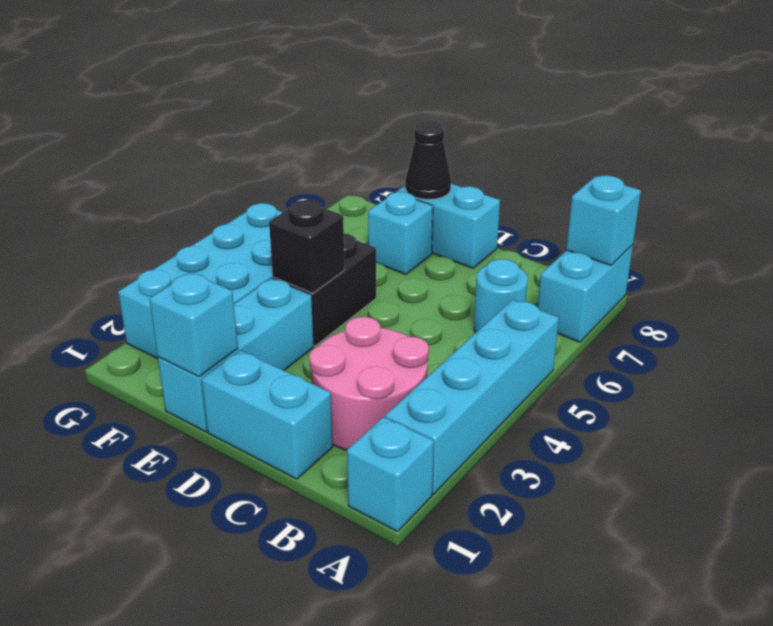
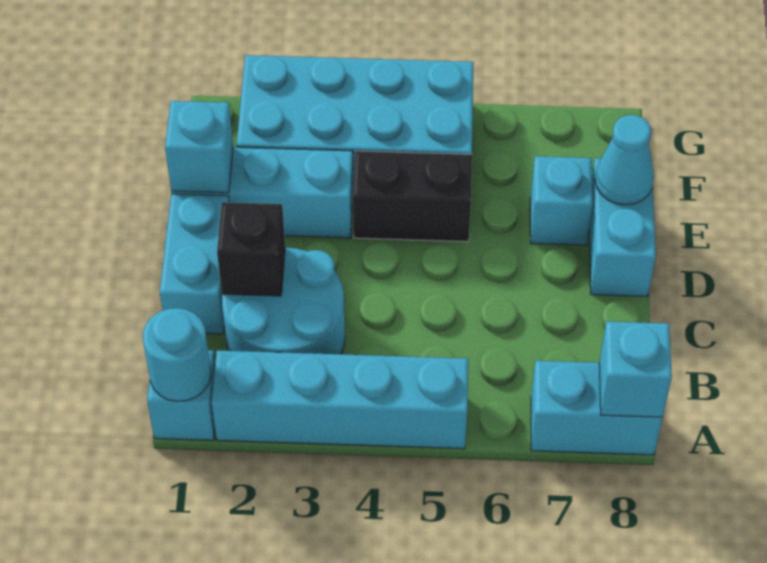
pink round brick B2:C3 level 1 -> cyan round brick B2:C3 level 1
cyan round brick B6 level 1 -> cyan round brick A1 level 2
black brick E4 level 2 -> black brick C2 level 2
black cone E8 level 2 -> cyan cone E8 level 2

